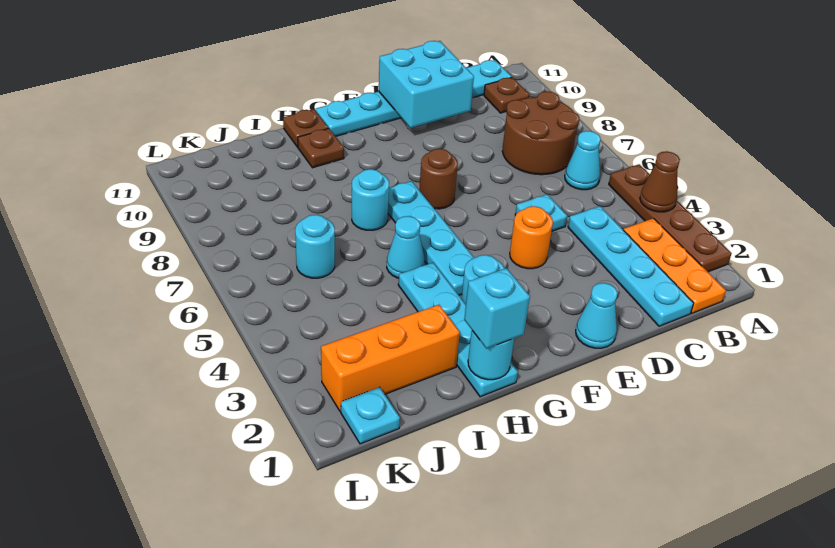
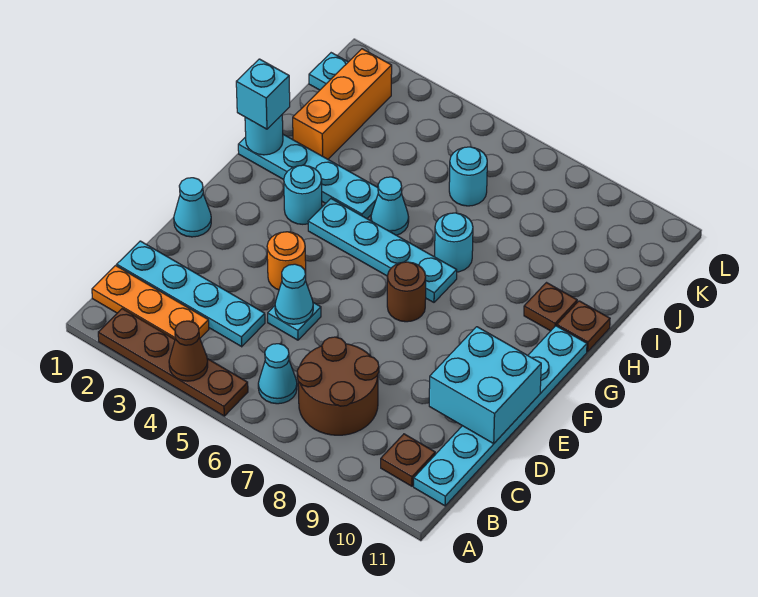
none -> cyan cone D5 level 2

